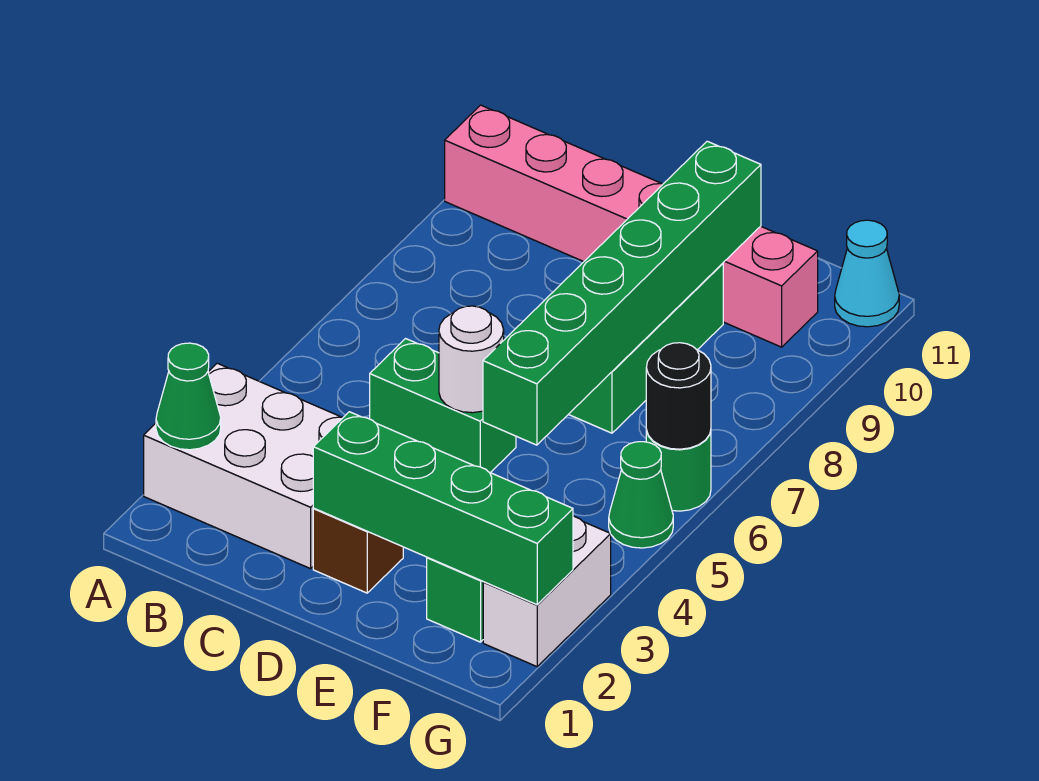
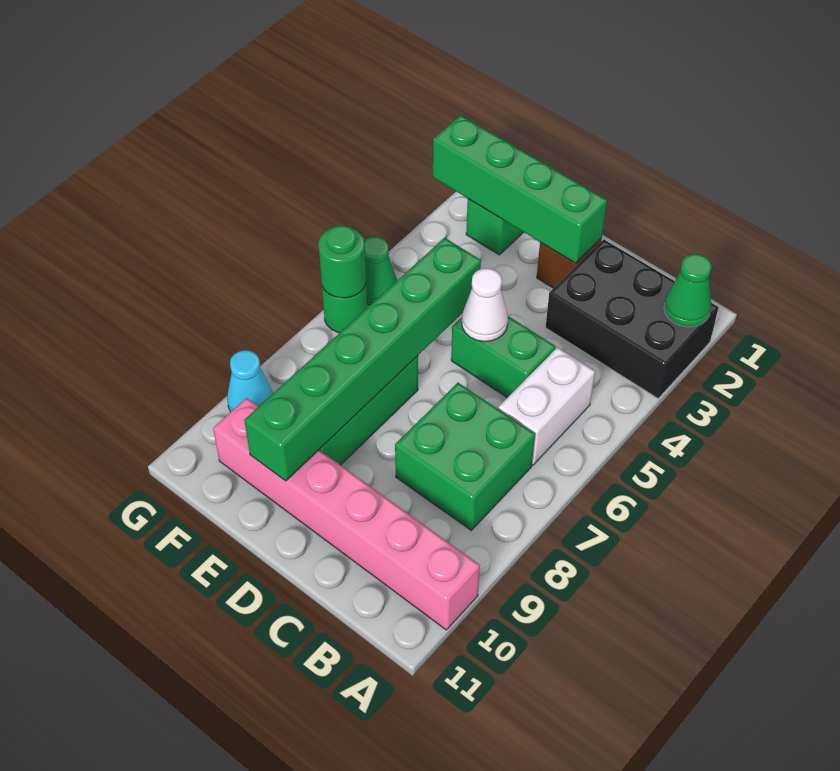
white brick A2:C3 level 1 -> black brick A2:C3 level 1
none -> green brick B7:C8 level 1
white round brick D5 level 2 -> white cone D5 level 2
white brick G2:G3 level 1 -> white brick B5:B6 level 1
black round brick G6 level 2 -> green round brick G6 level 2
cyan cone G11 level 1 -> cyan cone G9 level 1

